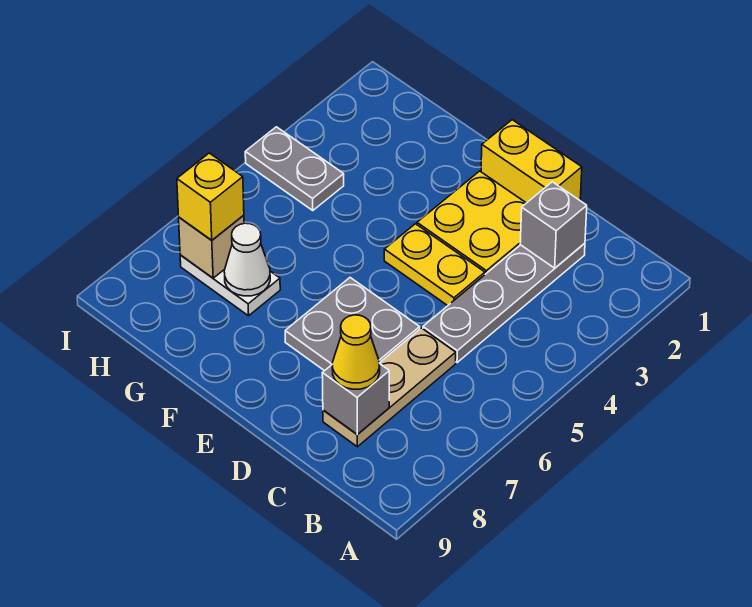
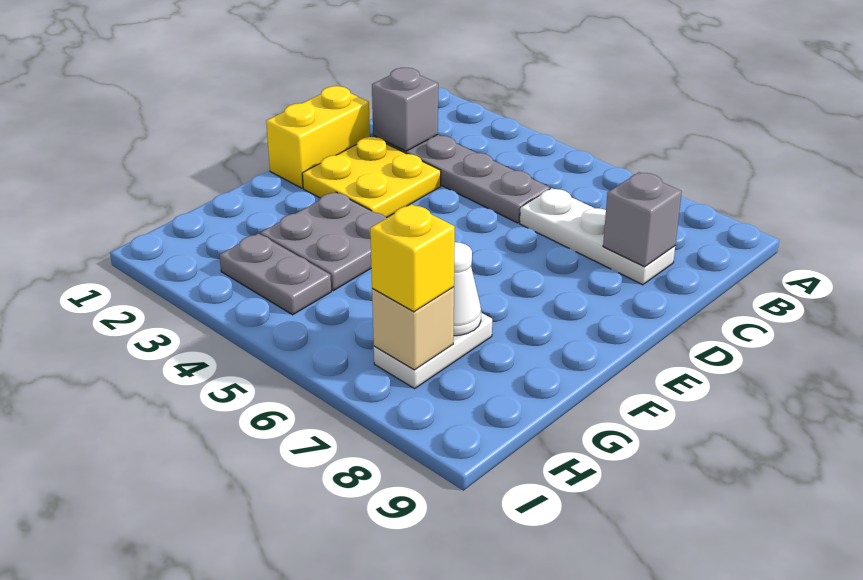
tan plate C6:C8 level 1 -> white plate C6:C8 level 1
yellow cone C8 level 3 -> none
yellow plate D4:E4 level 1 -> none
grey plate D6:E7 level 1 -> grey plate F3:G4 level 1
grey plate H4:I4 level 1 -> grey plate H3:H4 level 1

